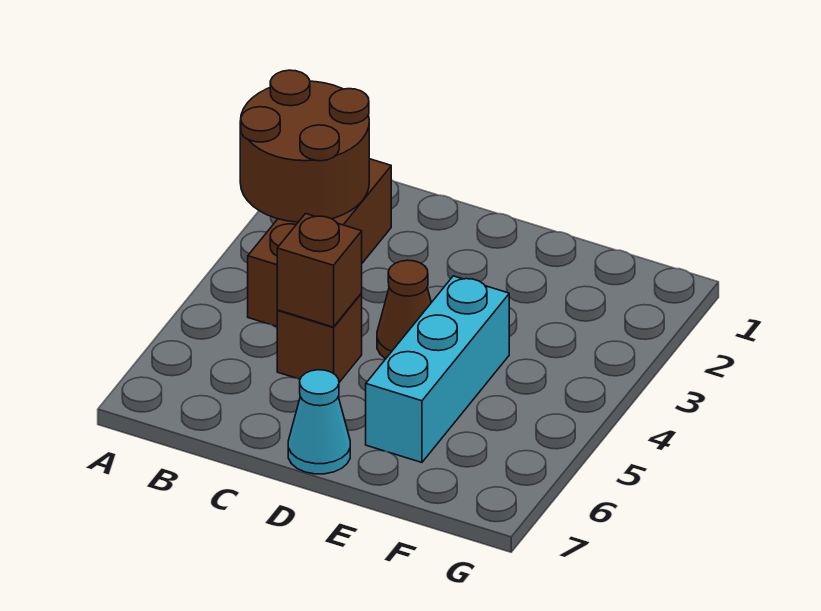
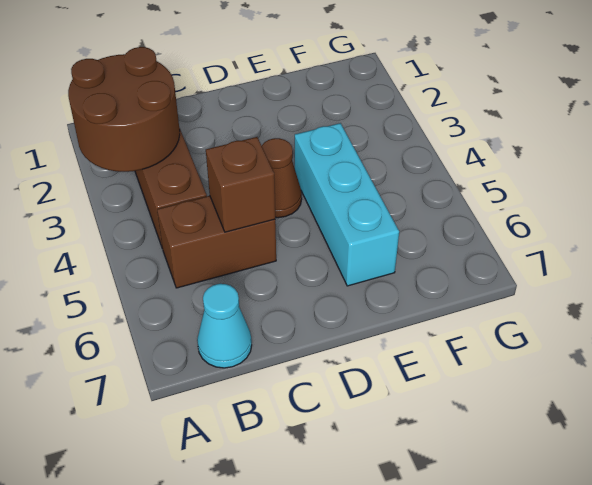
brown brick C5 level 1 -> brown brick B5:C5 level 1
cyan cone D7 level 1 -> cyan cone B7 level 1

